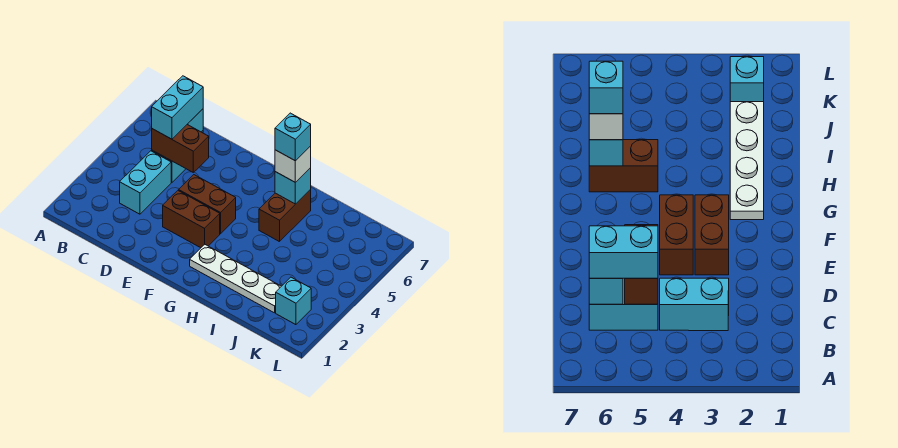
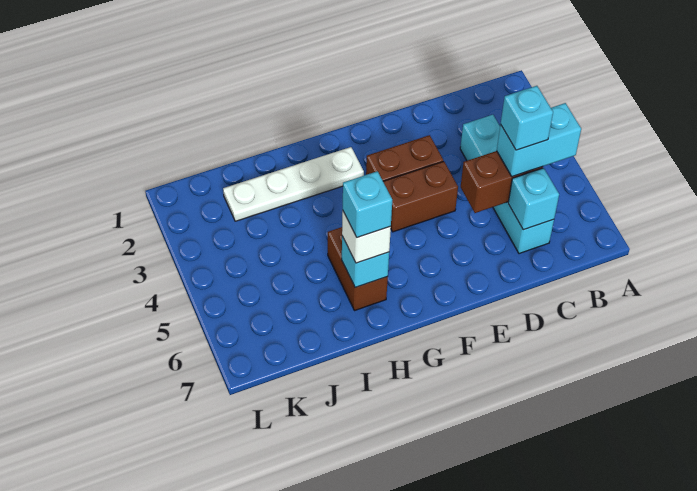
cyan brick C5:C6 level 3 -> cyan brick B5:C5 level 3
cyan brick K2 level 1 -> cyan brick C5 level 4

